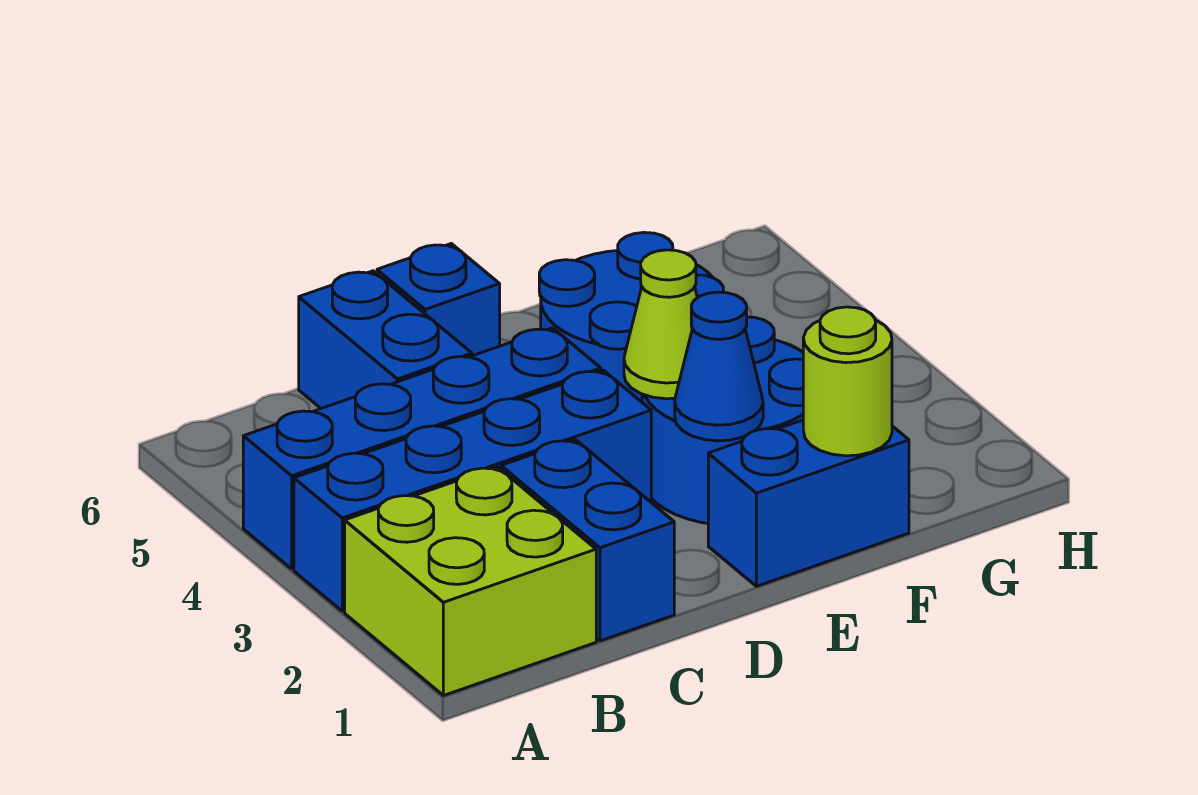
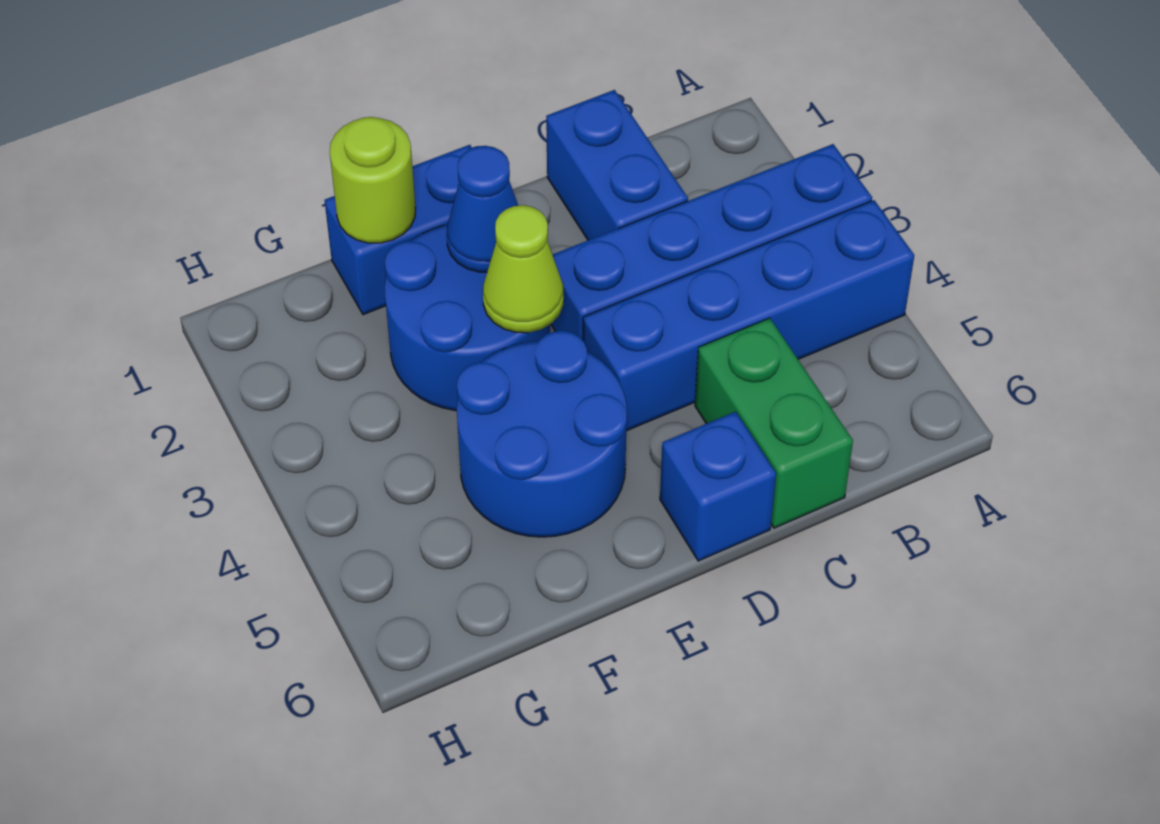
lime brick A1:B2 level 1 -> none
blue brick C5:C6 level 1 -> green brick C5:C6 level 1

